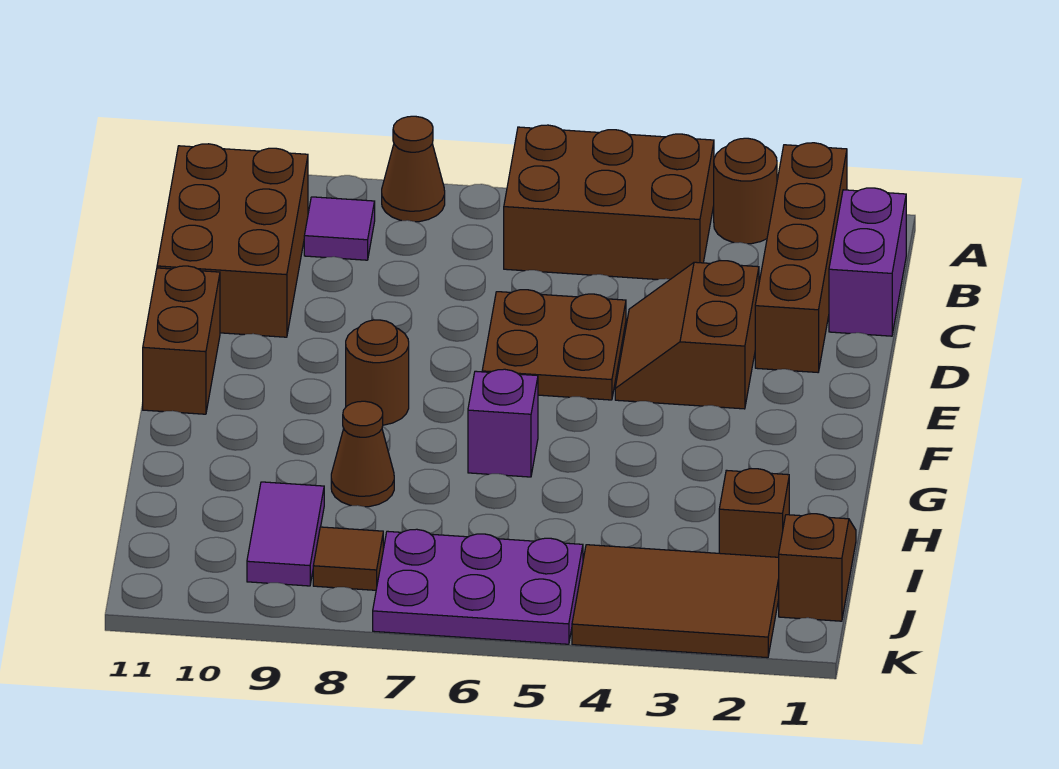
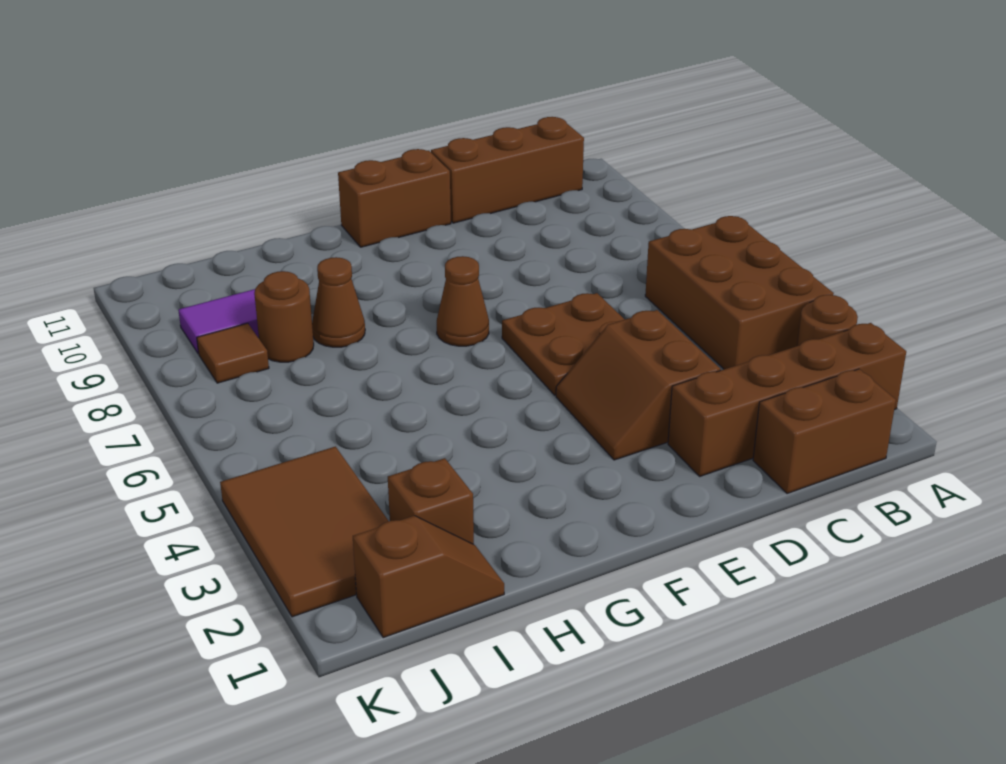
brown cone A8 level 1 -> brown cone F7 level 1
purple brick B1:C1 level 1 -> brown brick B1:C1 level 1
purple tile B9 level 1 -> none
brown brick B10:D11 level 1 -> brown brick B11:D11 level 1
brown slope D3:E4 level 1 top 3 -> brown slope D3:E4 level 1 top D
brown round brick F8 level 1 -> brown round brick I8 level 1
purple brick G6 level 1 -> none
purple plate J5:K7 level 1 -> none

